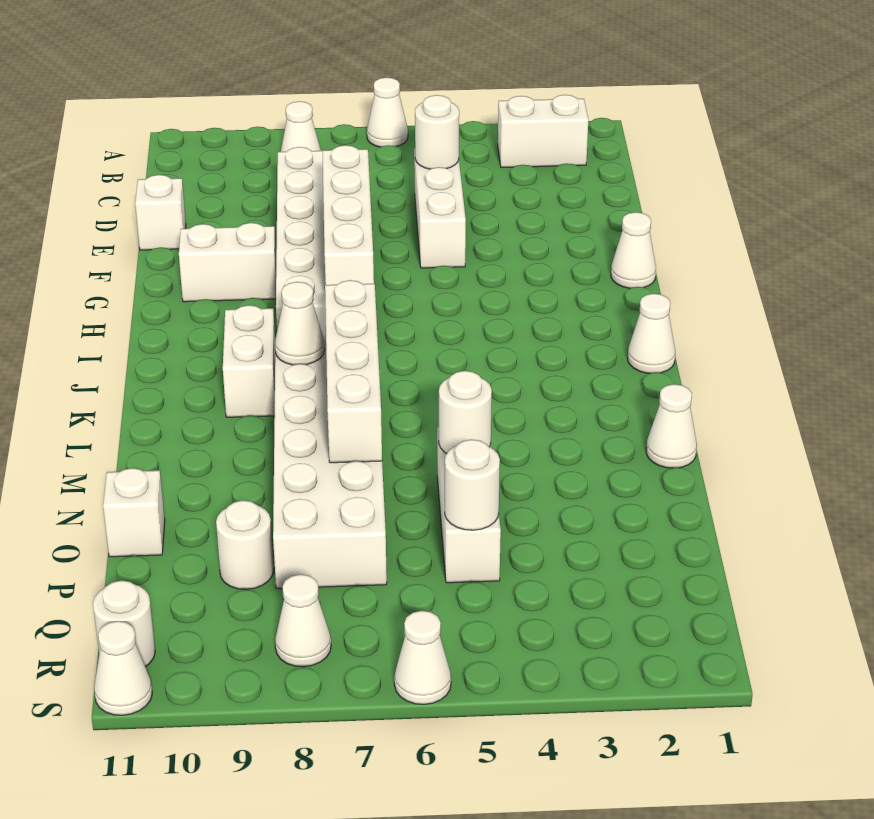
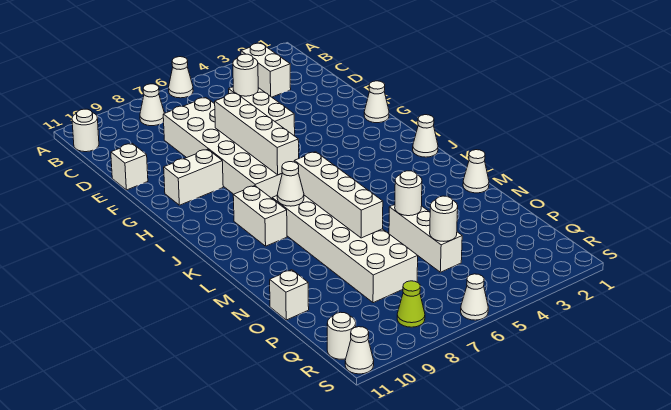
white brick B2:B3 level 1 -> white brick B3:C3 level 1
white round brick P9 level 1 -> white round brick B11 level 1
white cone R8 level 1 -> lime cone R8 level 1

